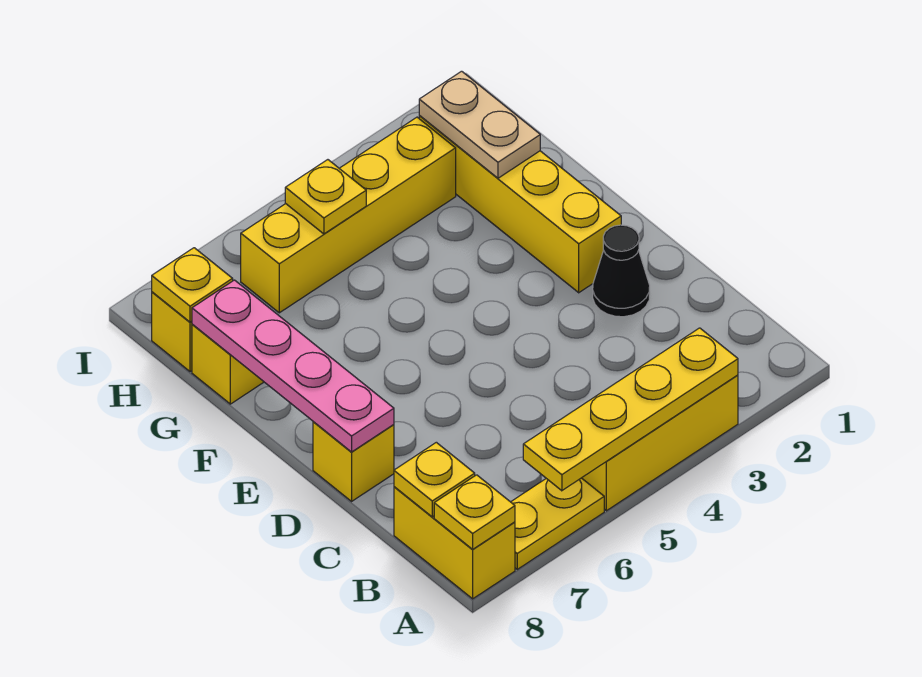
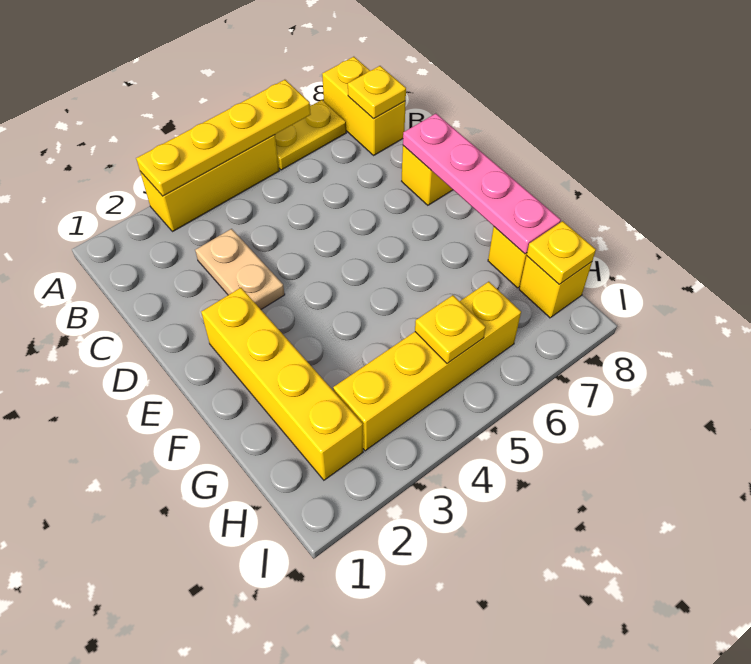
yellow plate A8 level 2 -> none
black cone D2 level 1 -> none
tan plate G2:H2 level 2 -> tan plate C3:D3 level 1

